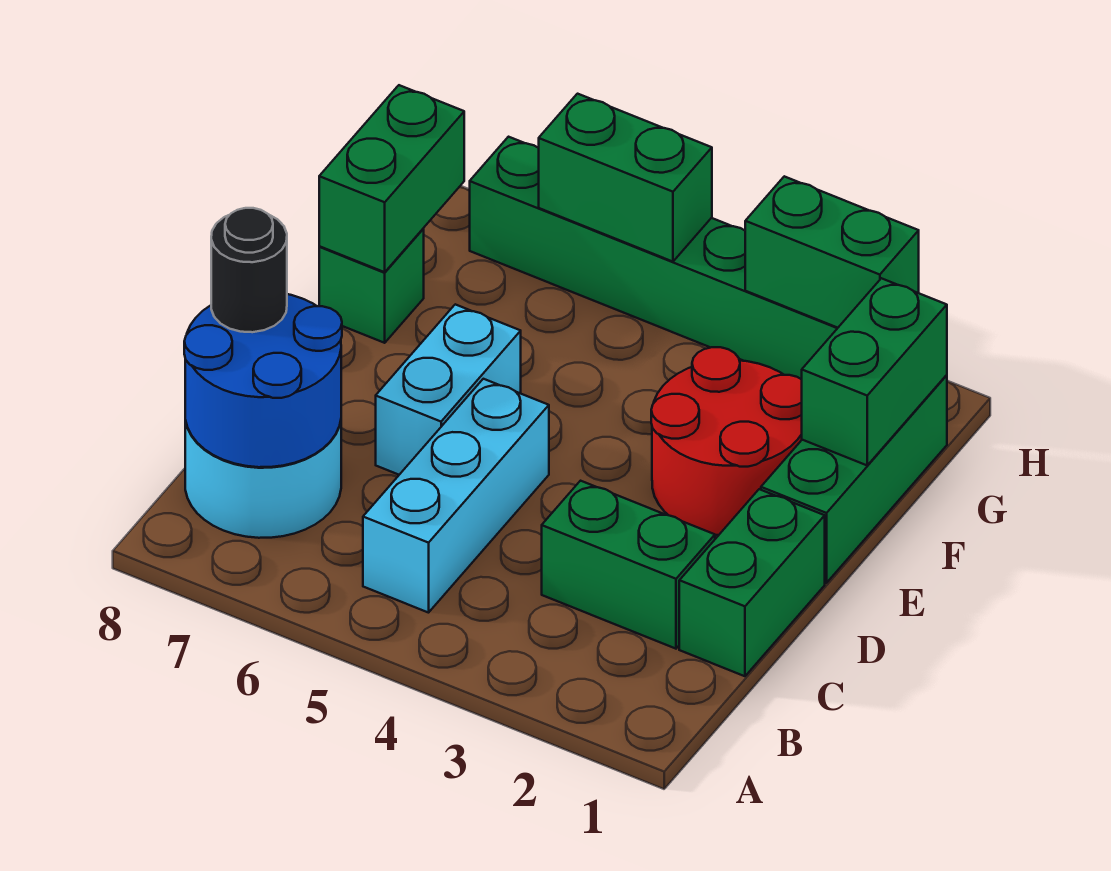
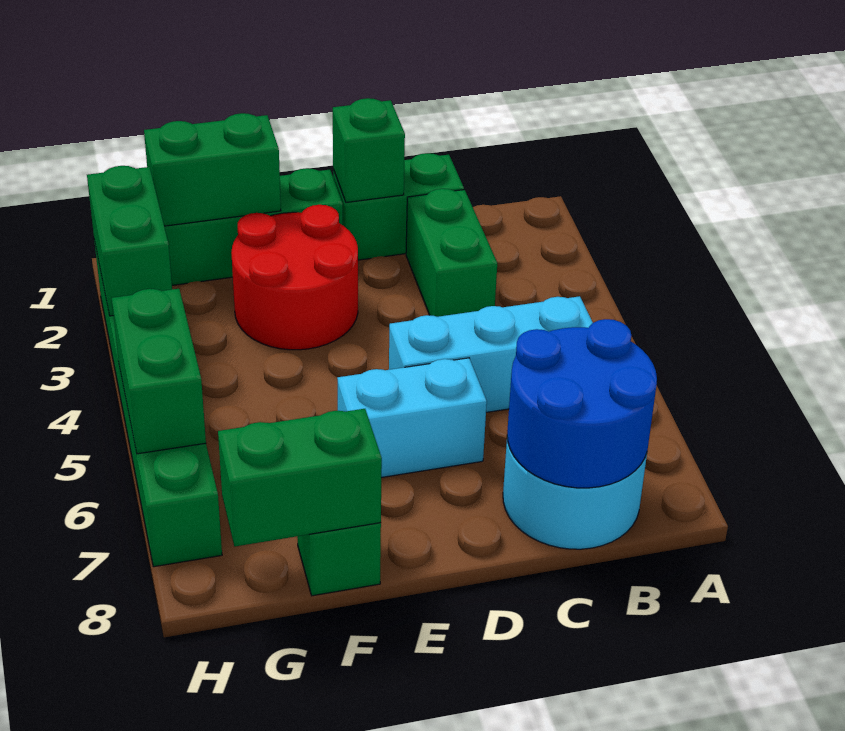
black round brick C8 level 3 -> none
none -> green brick D1 level 2

